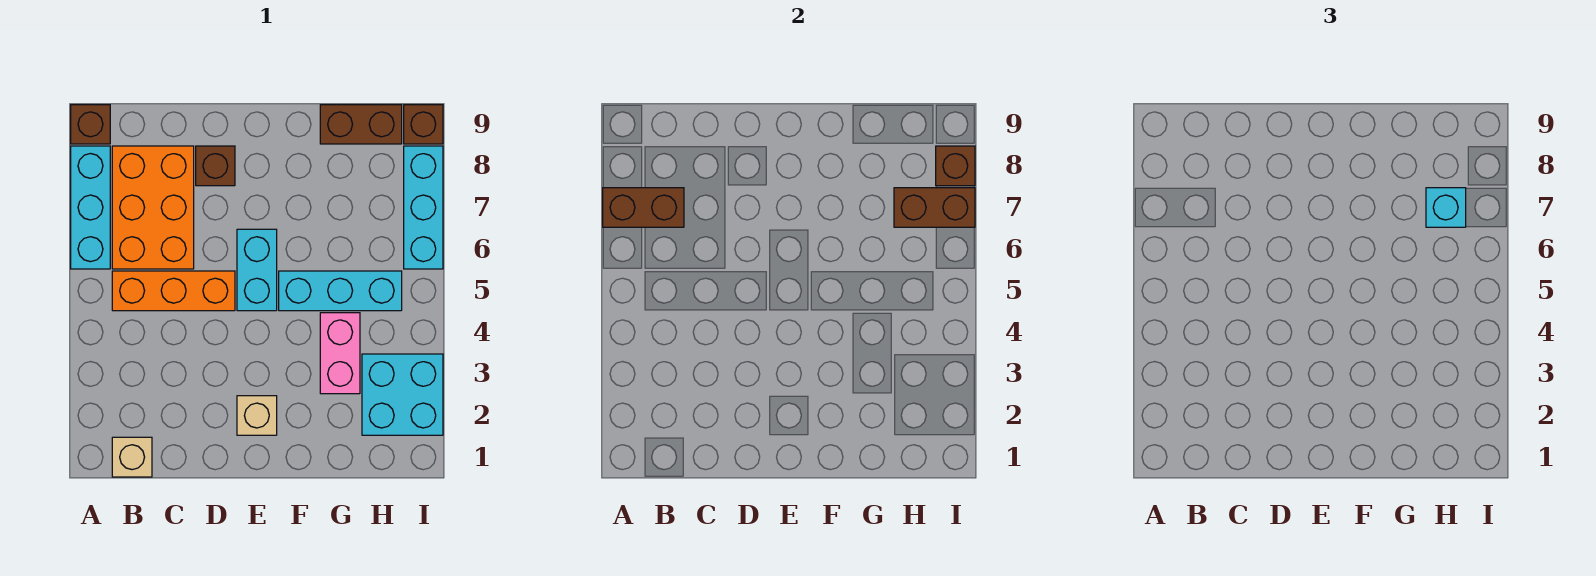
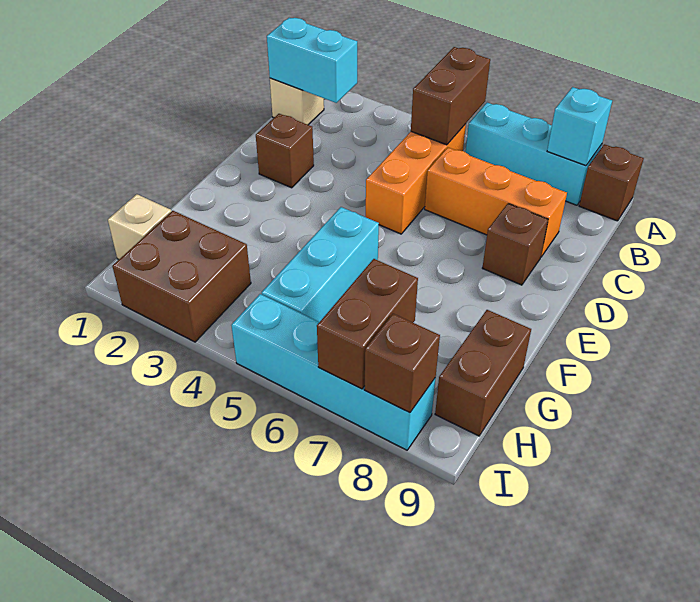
brown brick A7:B7 level 2 -> brown brick A5:B5 level 2
orange brick B6:C8 level 1 -> orange brick C6:C8 level 1
tan brick E2 level 1 -> tan brick H1 level 1
cyan brick E5:E6 level 1 -> cyan brick B1:B2 level 2
pink brick G3:G4 level 1 -> none
cyan brick H2:I3 level 1 -> brown brick H2:I3 level 1
cyan brick H7 level 3 -> cyan brick A8 level 2
cyan brick I6:I8 level 1 -> cyan brick I5:I8 level 1
brown brick I9 level 1 -> brown brick D2 level 1

